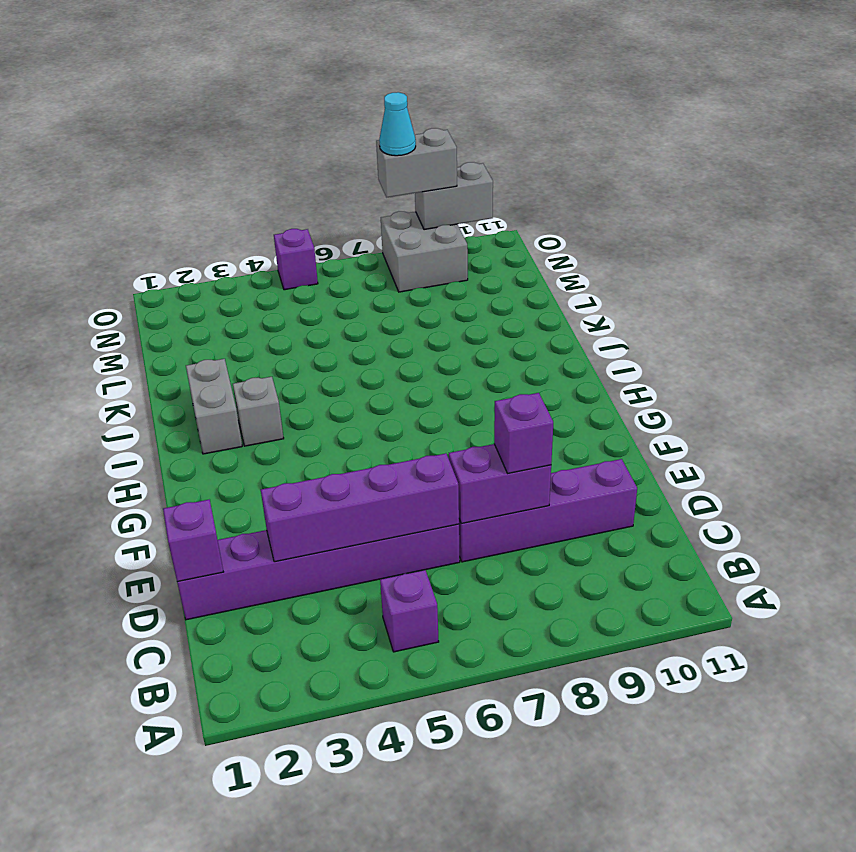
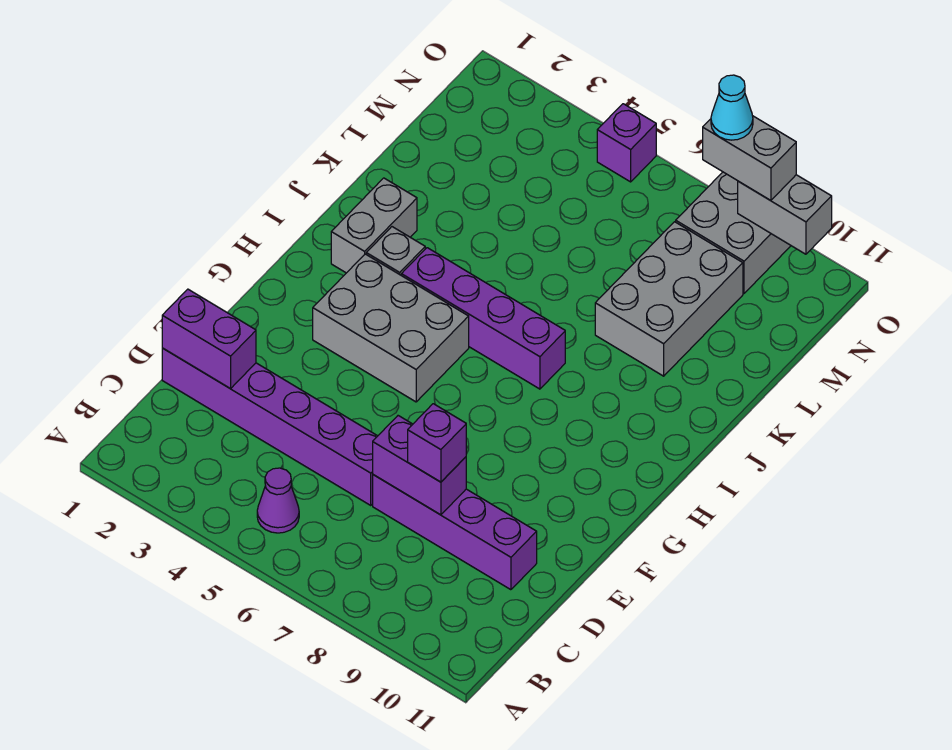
purple brick B5 level 1 -> purple cone B5 level 1
purple brick D1 level 2 -> purple brick D1:D2 level 2
purple brick D3:D6 level 2 -> purple brick I4:I7 level 1
none -> grey brick G3:H5 level 1
none -> grey brick K8:M9 level 1

